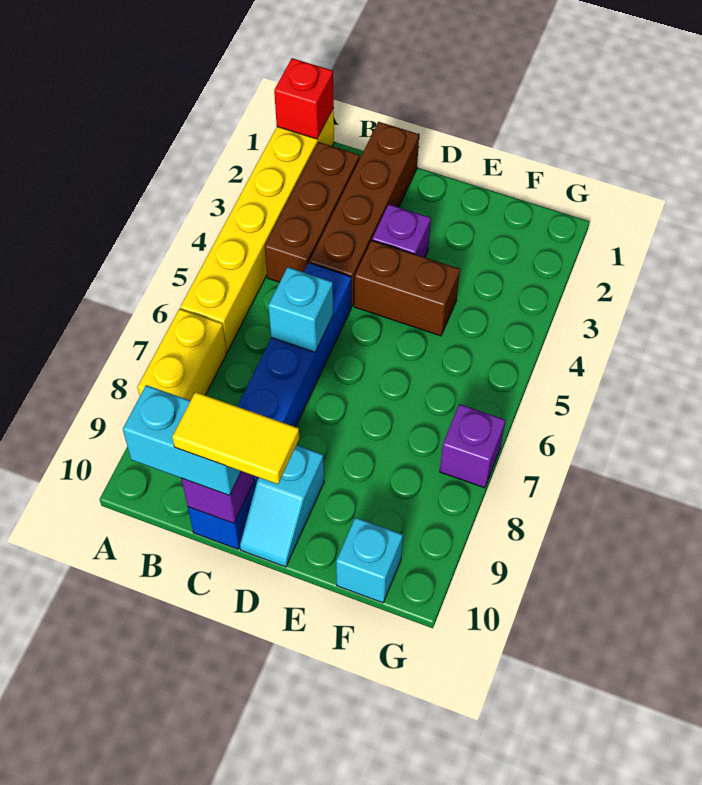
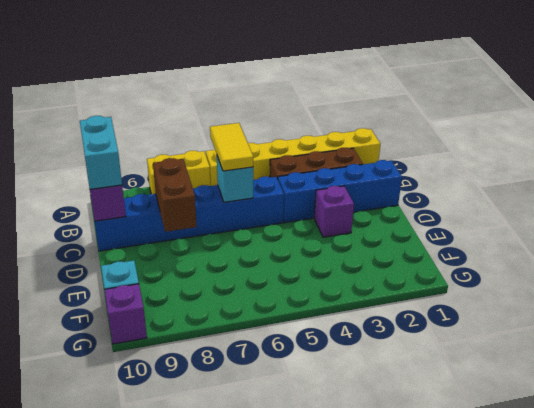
red brick A1 level 2 -> none
brown brick C1:C4 level 1 -> blue brick C1:C4 level 1
yellow tile C10:D10 level 4 -> yellow tile B6:C6 level 3
brown brick D4:E4 level 1 -> brown brick C8:D8 level 2
cyan slope D9:D10 level 1 top 9 -> none
purple brick G7 level 1 -> purple brick G10 level 1

